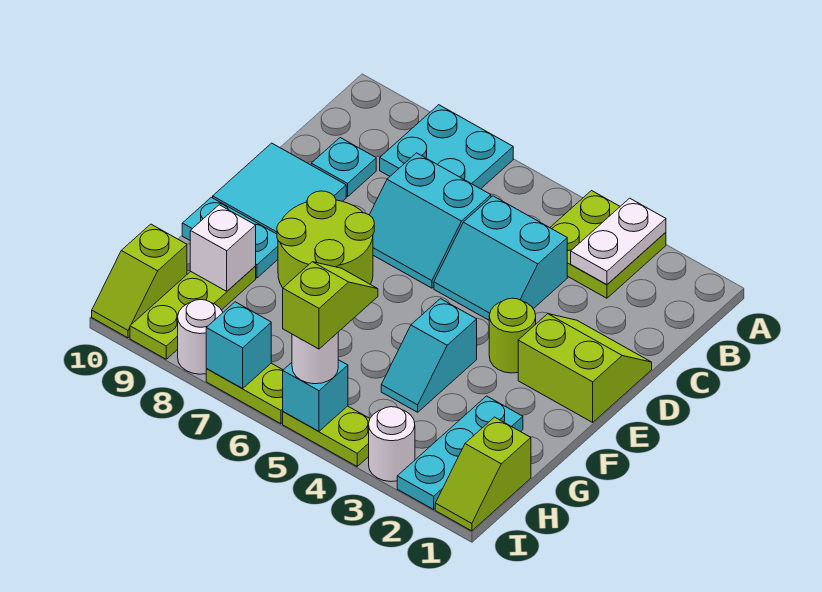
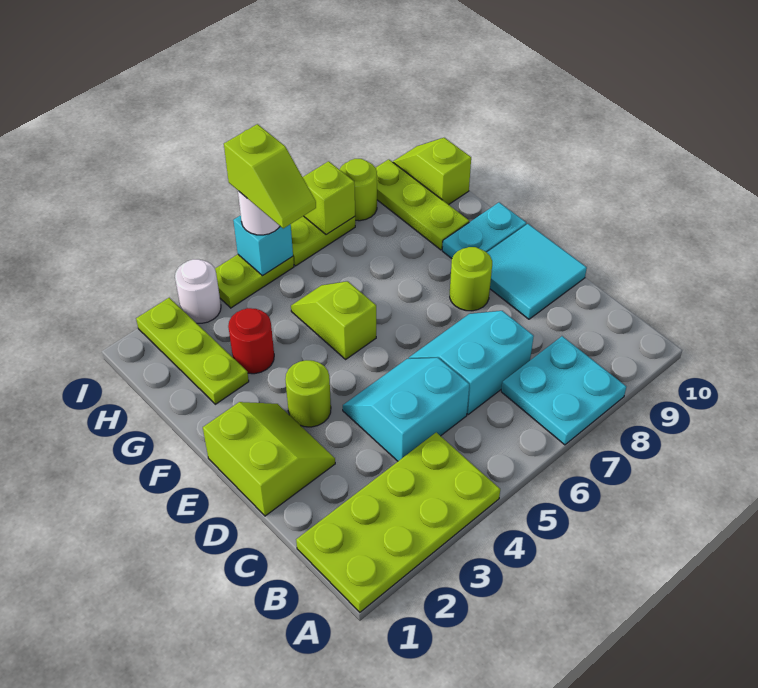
lime plate A3:B4 level 1 -> lime plate A1:B4 level 1
white plate A3:B3 level 2 -> none
cyan plate C9 level 1 -> none
lime slope D1:E2 level 1 top E -> lime slope D1:E2 level 1 top 1
lime round brick E7:F8 level 1 -> lime round brick E8 level 1
cyan slope F4:G4 level 1 top F -> none
cyan plate G2:I2 level 1 -> lime plate G2:I2 level 1
none -> red round brick G3 level 1
white brick G9 level 2 -> none
lime slope H1:I1 level 1 top H -> lime slope F5:G5 level 1 top F
cyan brick I7 level 2 -> lime brick I7 level 2
white round brick I8 level 1 -> lime round brick I8 level 1

